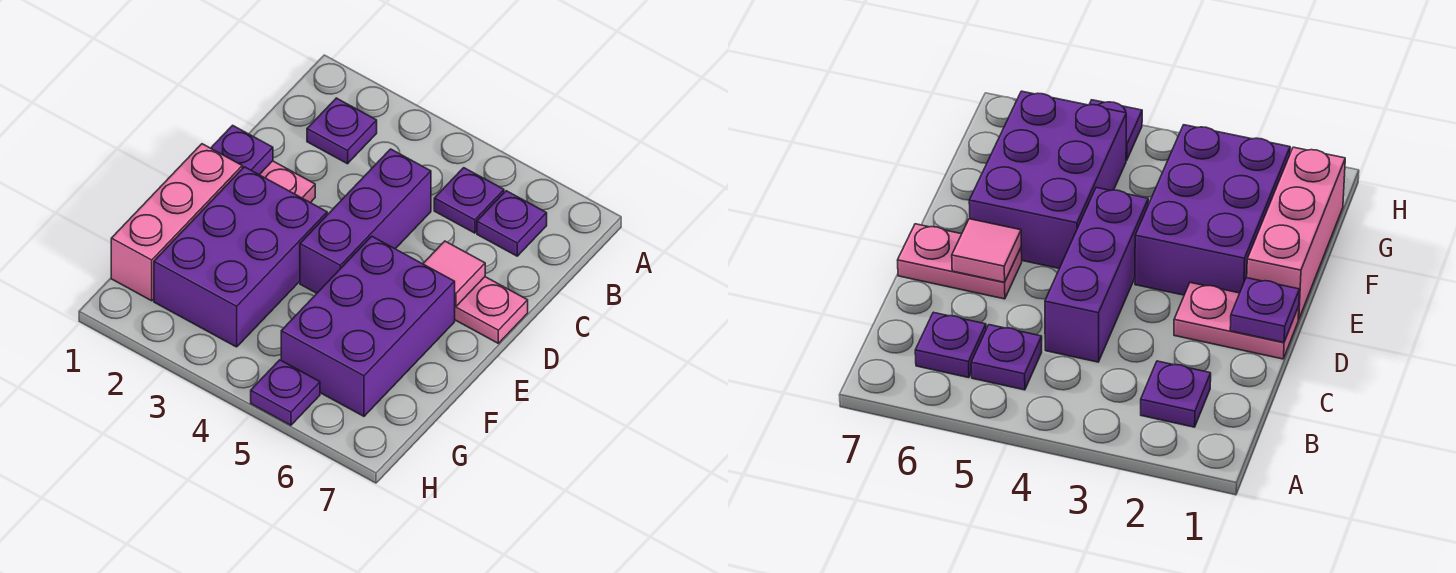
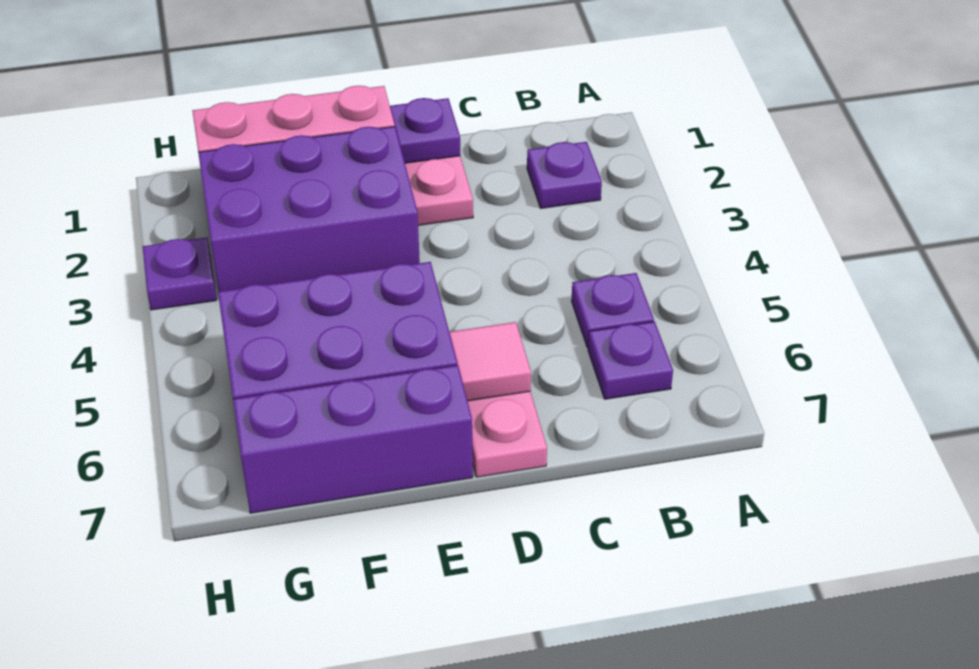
purple brick C4:E4 level 1 -> purple brick E7:G7 level 1
purple plate H5 level 1 -> purple plate H3 level 1

